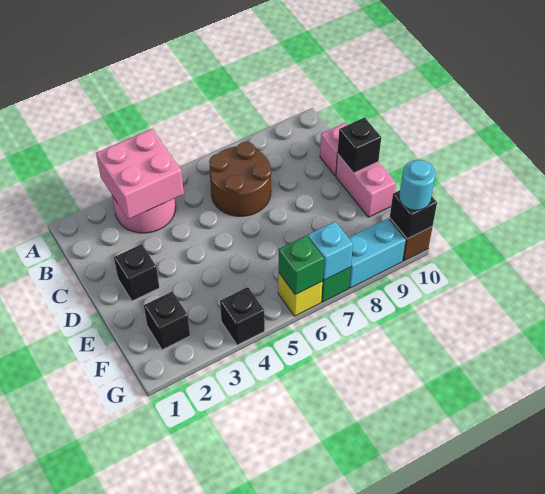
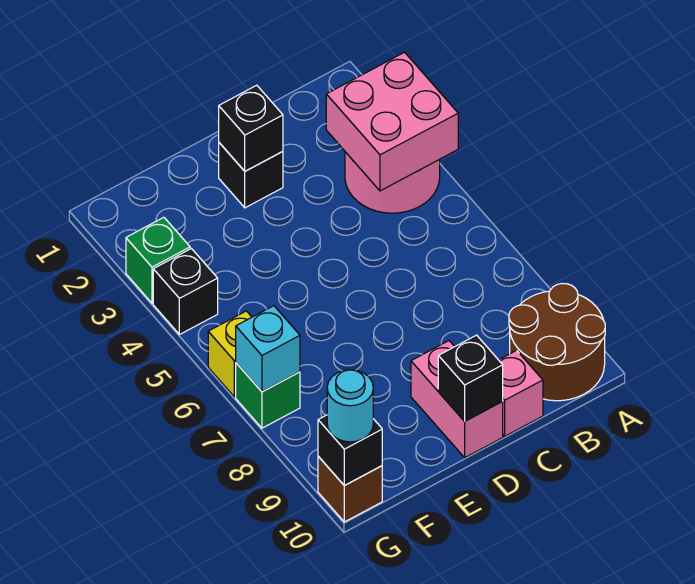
brown round brick B6:C7 level 1 -> brown round brick A9:B10 level 1
pink brick D10:E10 level 1 -> pink brick D9:D10 level 1
black brick F2 level 1 -> black brick D2 level 2
green brick G6 level 2 -> green brick G3 level 1
cyan brick G8:G9 level 1 -> none

